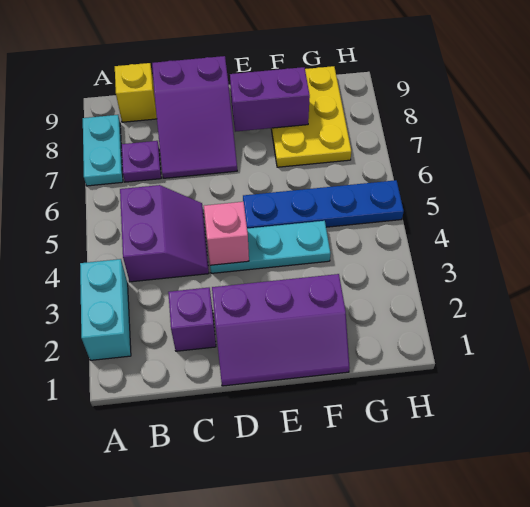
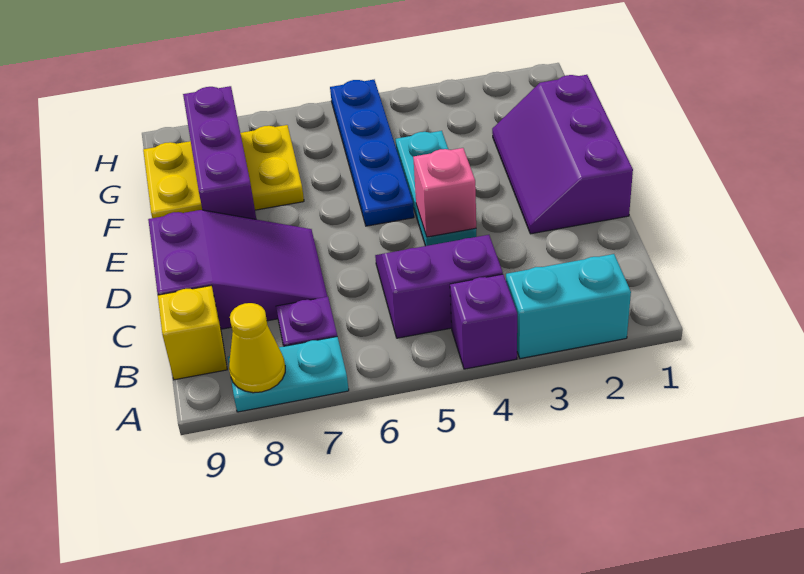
none -> yellow cone A8 level 2
purple brick C2 level 1 -> purple brick A4 level 1
purple slope D1:F2 level 1 top 2 -> purple slope D1:F2 level 1 top 1
purple brick E8:F8 level 2 -> purple brick E8:G8 level 2

